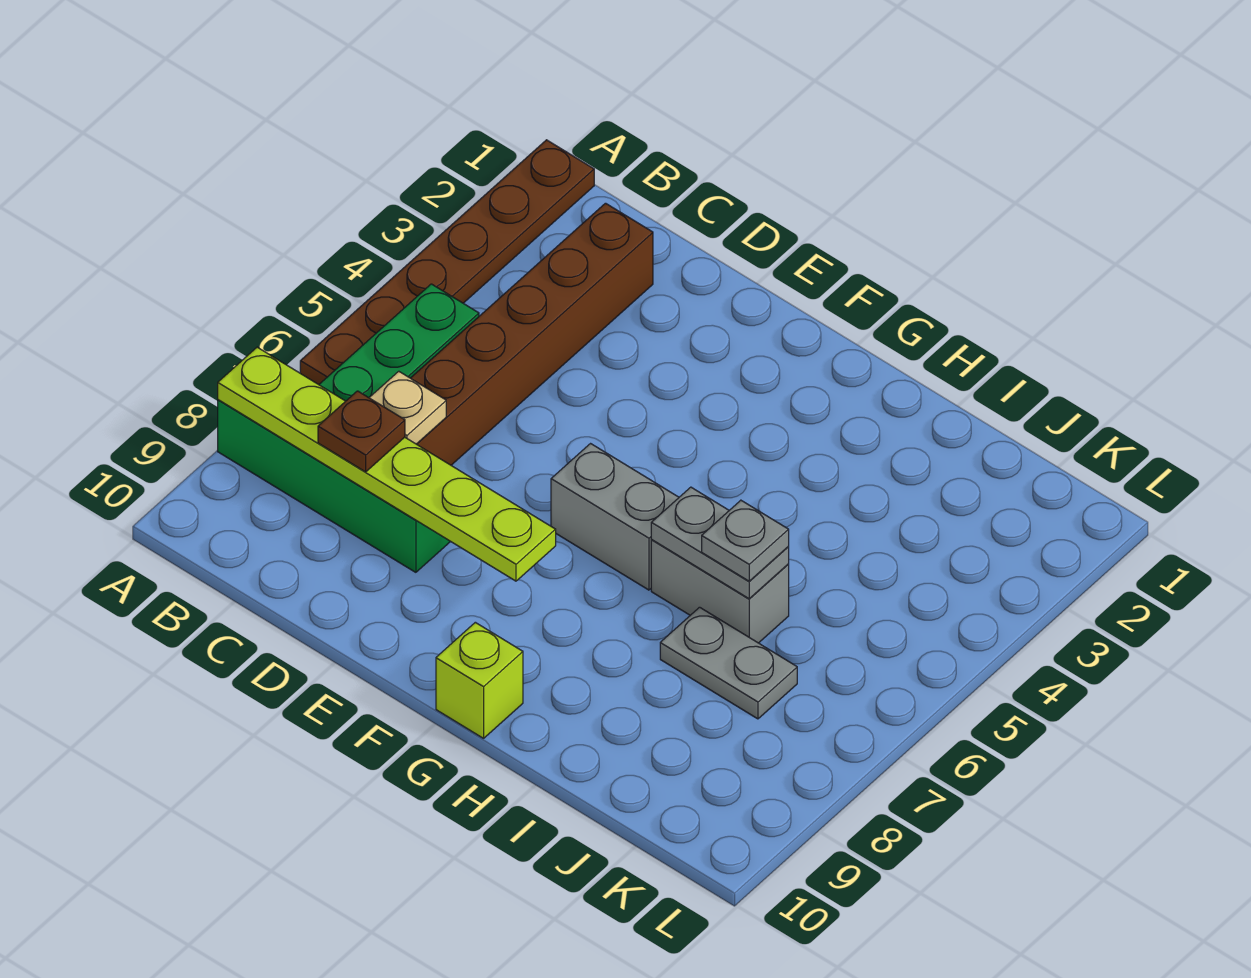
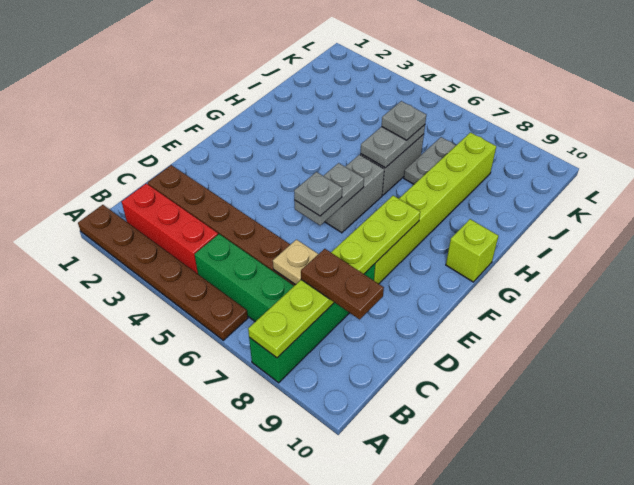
none -> red brick B2:B4 level 1
brown plate C8 level 3 -> brown plate C8:C9 level 3
none -> grey plate E6:F6 level 2
none -> grey plate E6 level 3
none -> lime brick E8:J8 level 1

